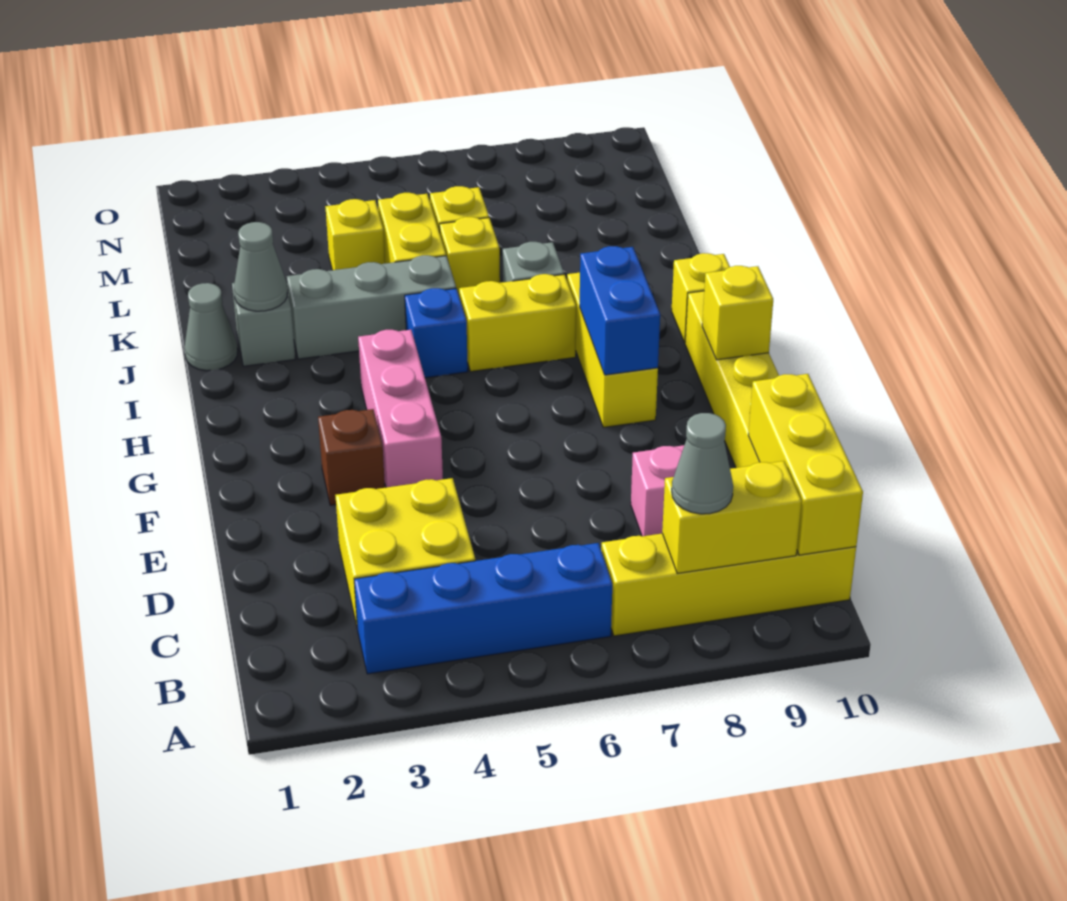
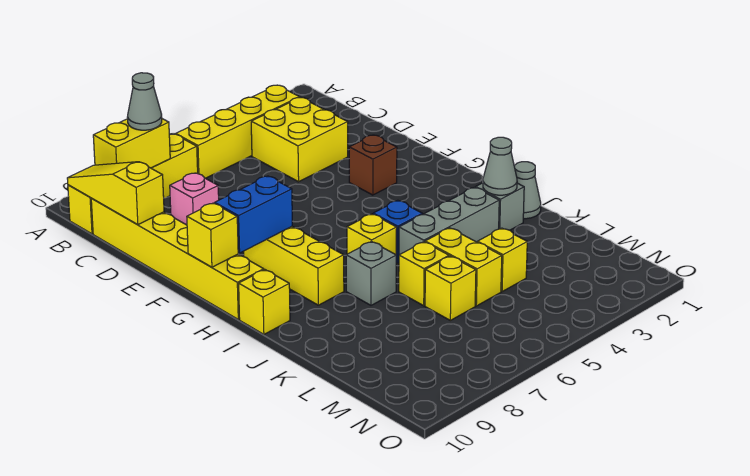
blue brick B3:B6 level 1 -> yellow brick B3:B6 level 1
yellow brick B10:D10 level 2 -> yellow slope B10:D10 level 2 top D
pink brick F4:H4 level 1 -> none
blue brick G8:H8 level 2 -> blue brick G8:G9 level 2
yellow brick I6:I7 level 1 -> yellow brick I6 level 1

